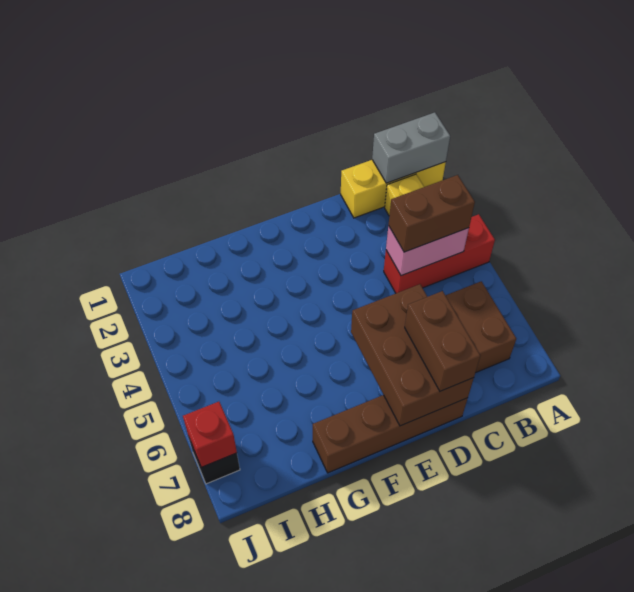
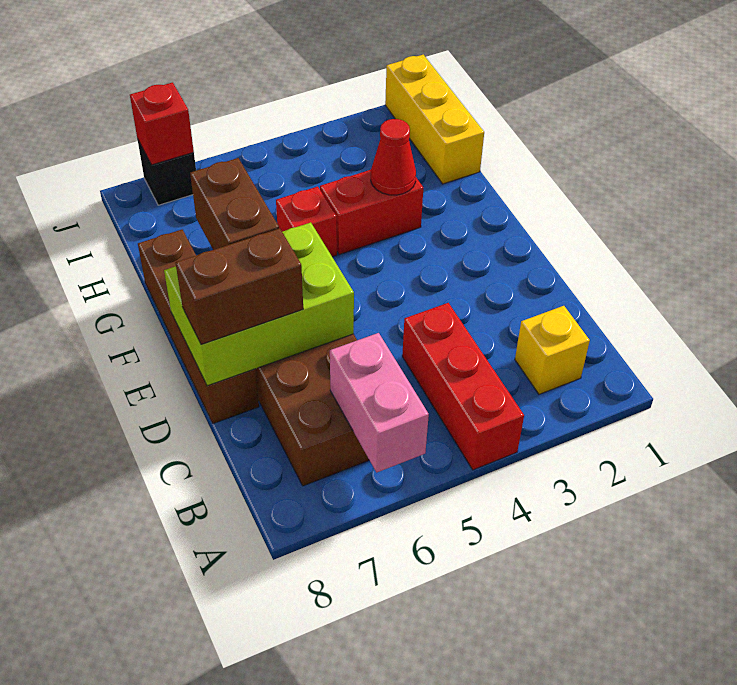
yellow brick A1:C1 level 1 -> yellow brick H1:J1 level 1
grey brick A1:B1 level 2 -> none
pink brick B4:C4 level 2 -> pink brick A6:B6 level 2
brown brick B4:C4 level 3 -> brown brick E7:F7 level 3
brown brick D6:E8 level 2 -> lime brick D6:E8 level 2
none -> red brick G3:G4 level 1
none -> red cone G3 level 2
none -> red brick G5 level 1

